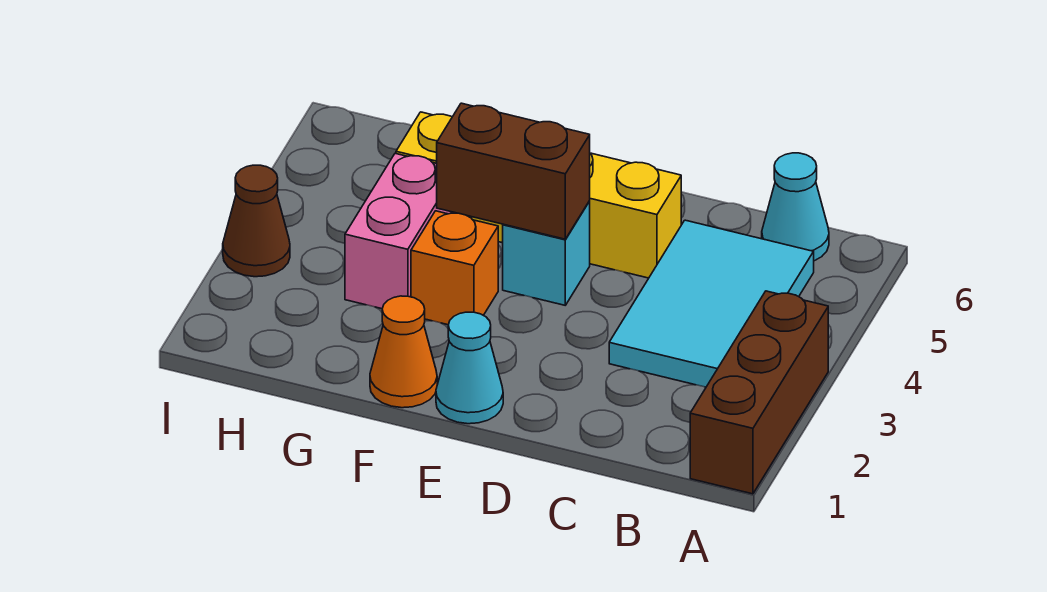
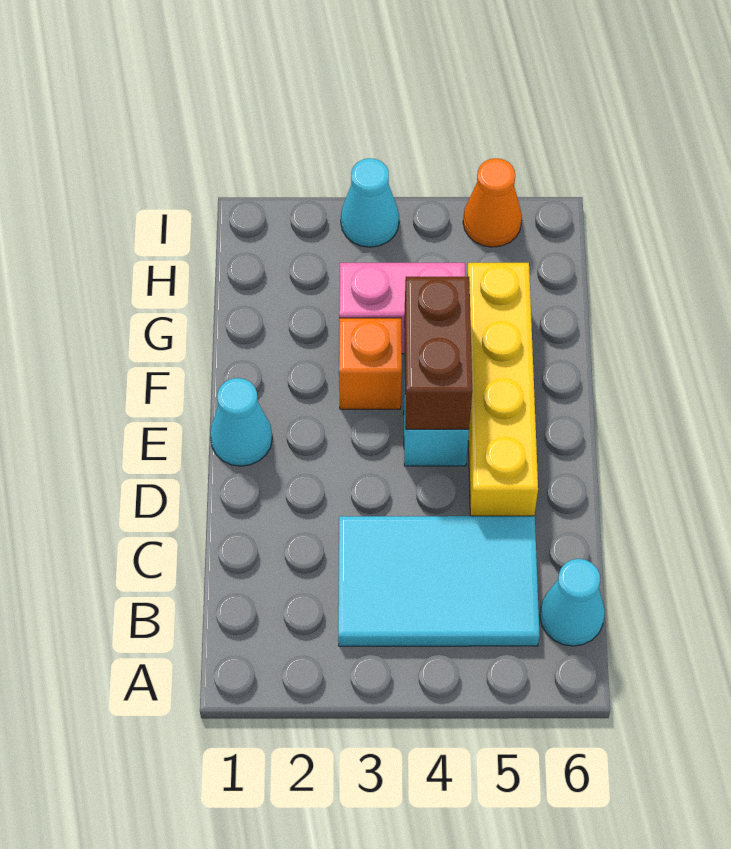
brown brick A1:A3 level 1 -> none
orange cone F1 level 1 -> orange cone I5 level 1
brown cone I3 level 1 -> cyan cone I3 level 1

